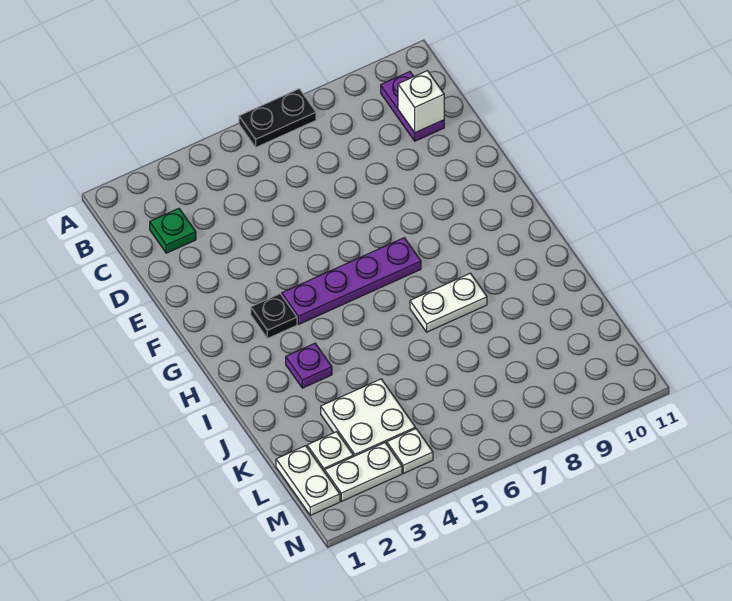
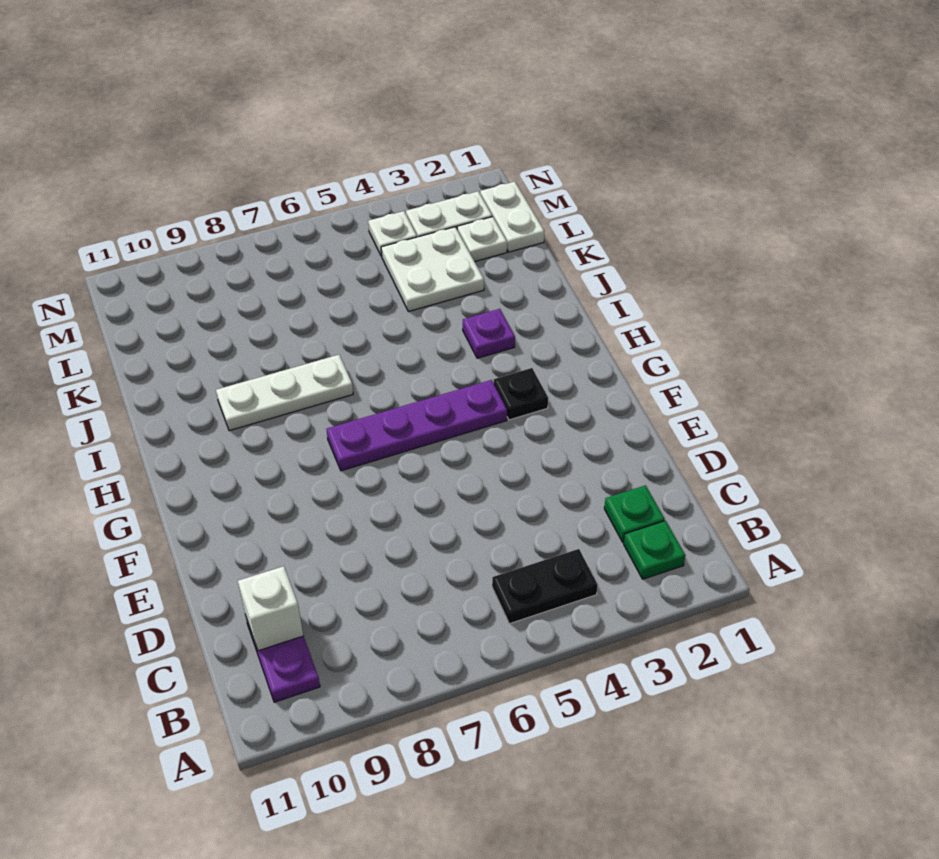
black plate A6:A7 level 1 -> black plate B4:B5 level 1
none -> green plate B2 level 1
white plate I7:I8 level 1 -> white plate I7:I9 level 1

